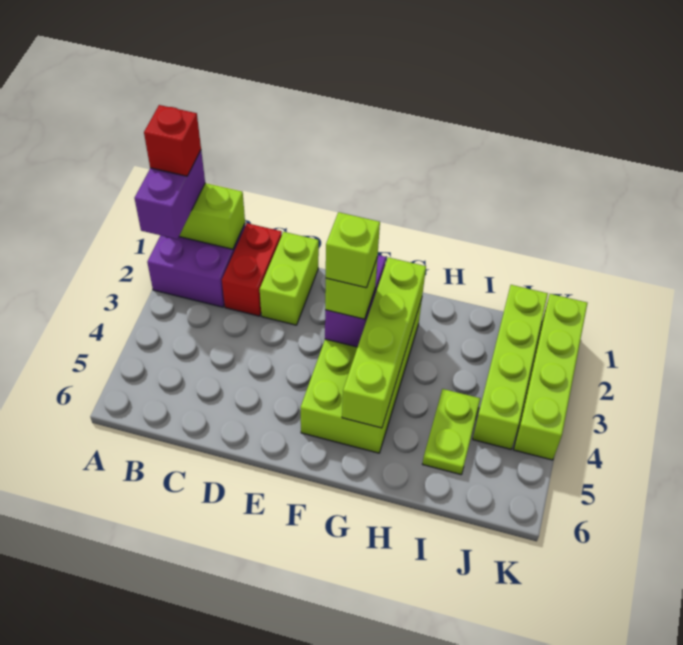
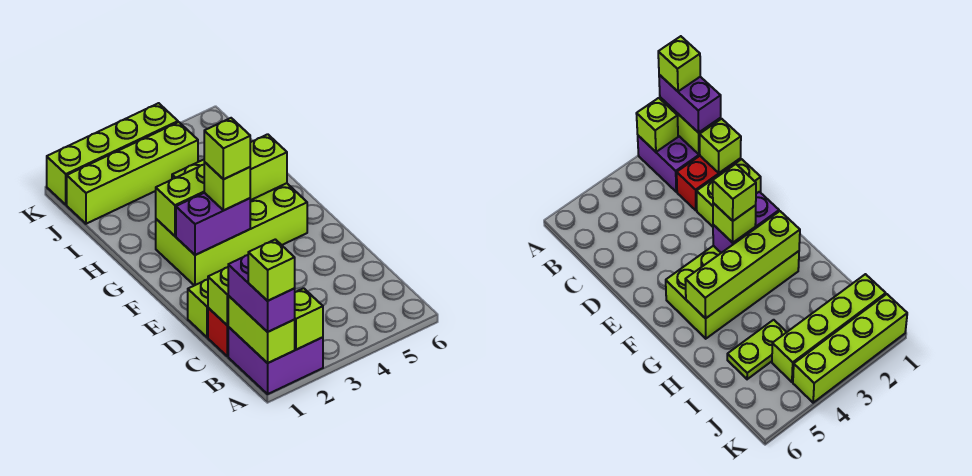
purple brick A1:A2 level 3 -> purple brick A1:B1 level 3
red brick A1 level 4 -> lime brick A1 level 4
none -> lime brick A2 level 2
none -> lime brick C1 level 2

